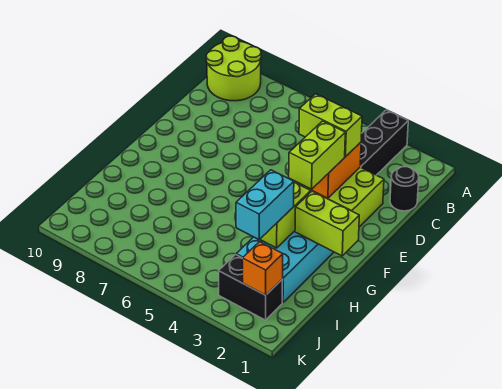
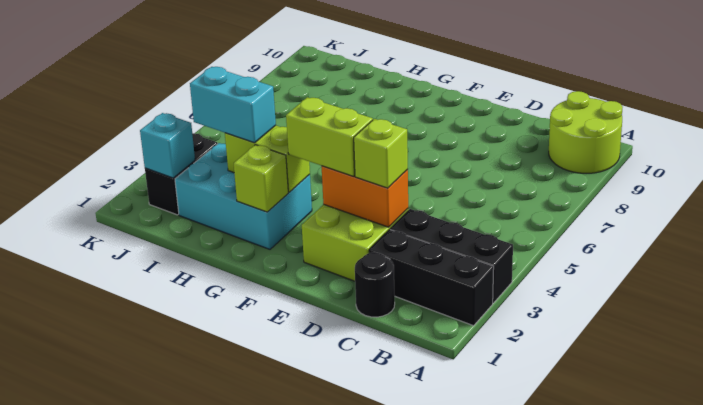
none -> black brick A2:C2 level 1
lime brick D3:D4 level 3 -> lime brick D3 level 3
lime brick G1:G2 level 2 -> lime brick G2 level 2
orange brick J2 level 2 -> cyan brick J2 level 2

